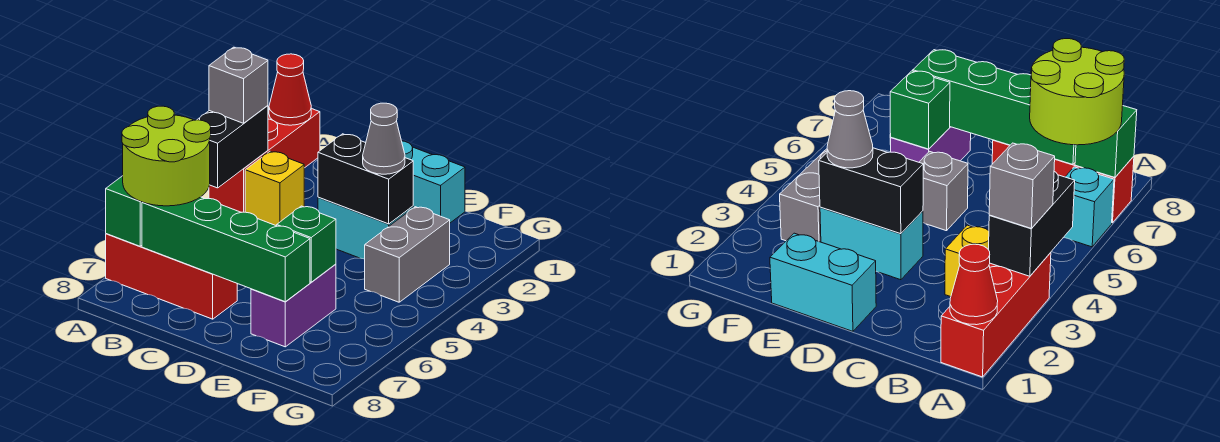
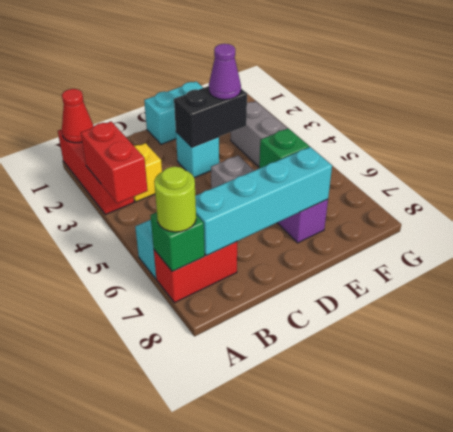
black brick A3:A4 level 2 -> red brick A3:A4 level 2
grey brick A3 level 3 -> none
lime round brick A6:B7 level 3 -> lime round brick A7 level 3
red brick A7:C7 level 1 -> red brick A7:B7 level 1
green brick B7:E7 level 2 -> cyan brick B7:E7 level 2
cyan brick D3:E3 level 1 -> cyan brick D3 level 1
grey cone E3 level 3 -> purple cone E3 level 3

